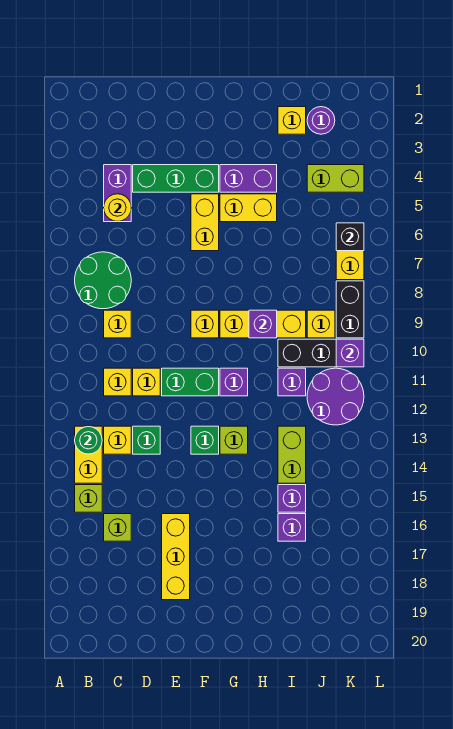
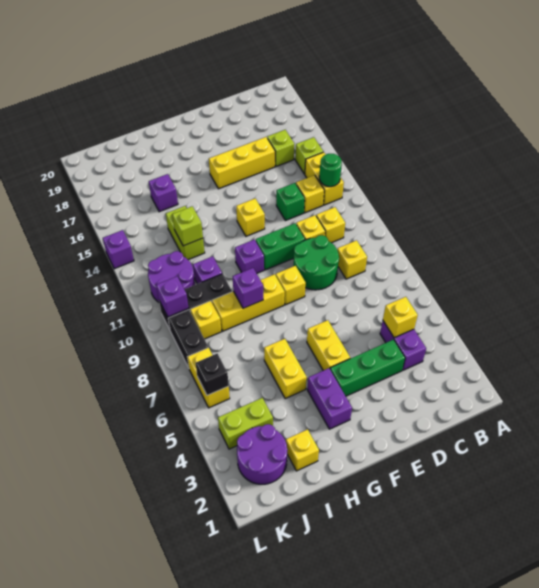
green round brick B7:C8 level 1 -> green round brick D9:E10 level 1
yellow round brick C5 level 2 -> yellow brick C5 level 2
yellow brick E16:E18 level 1 -> yellow brick D16:F16 level 1
green brick F13 level 1 -> yellow brick F13 level 1
purple brick G4:H4 level 1 -> purple brick G3:G4 level 1
yellow brick G5:H5 level 1 -> yellow brick H5:H6 level 1
lime brick G13 level 1 -> lime brick I13 level 2
purple brick I15 level 1 -> purple brick L14 level 1
purple round brick J2 level 1 -> purple round brick J2:K3 level 1

